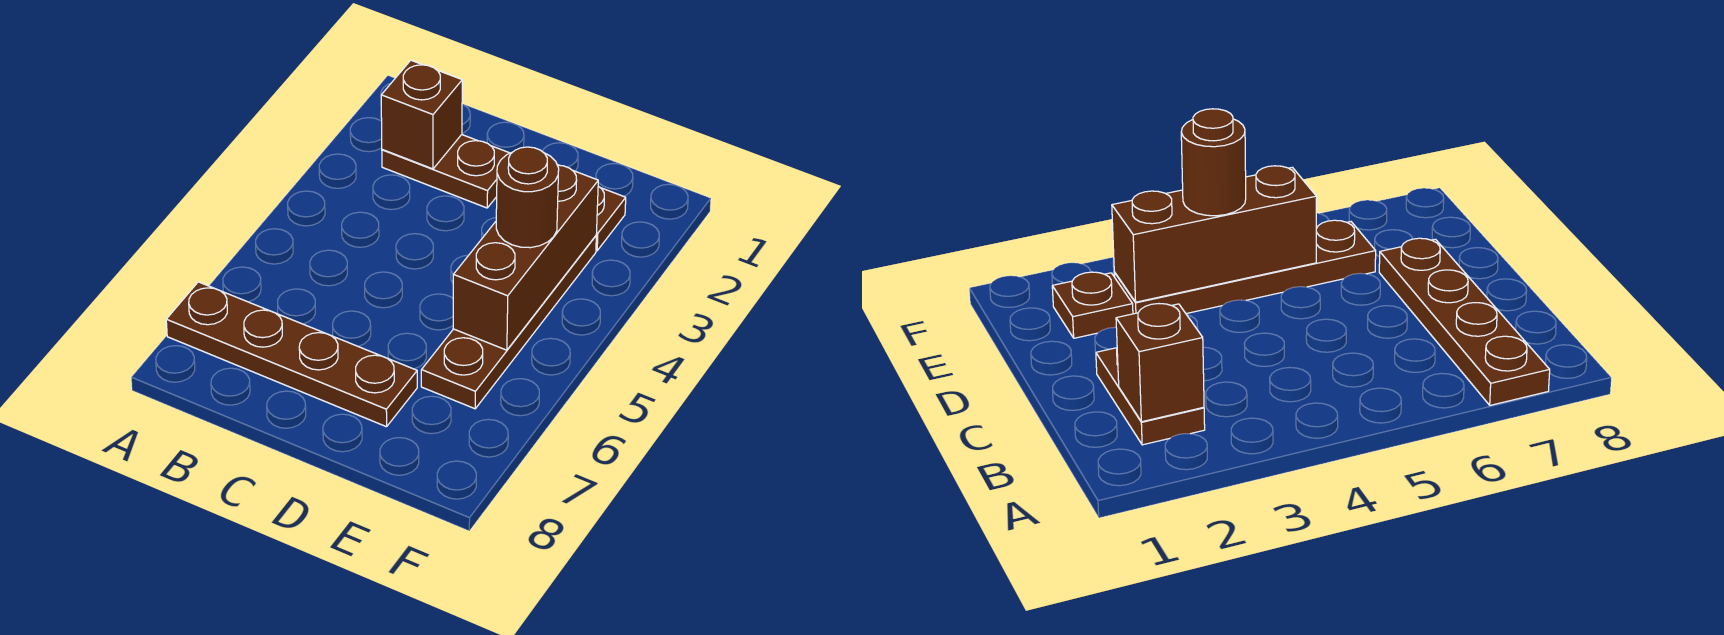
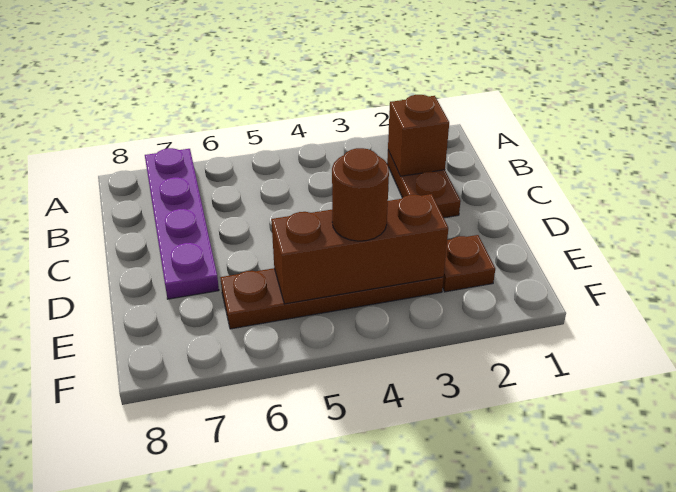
brown plate A7:D7 level 1 -> purple plate A7:D7 level 1

